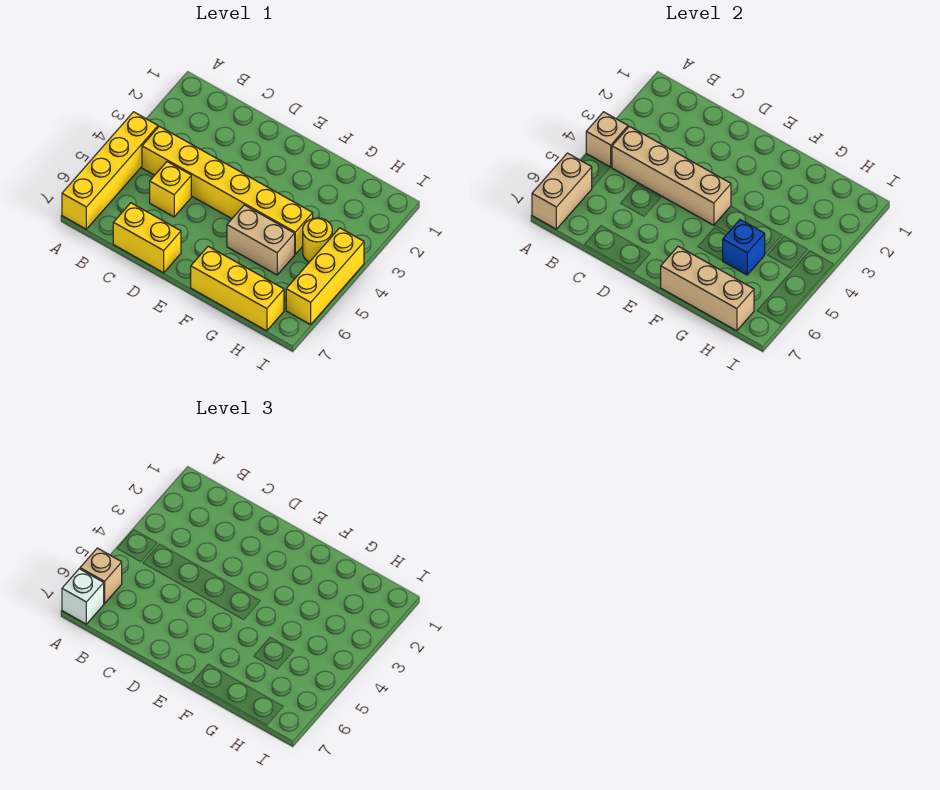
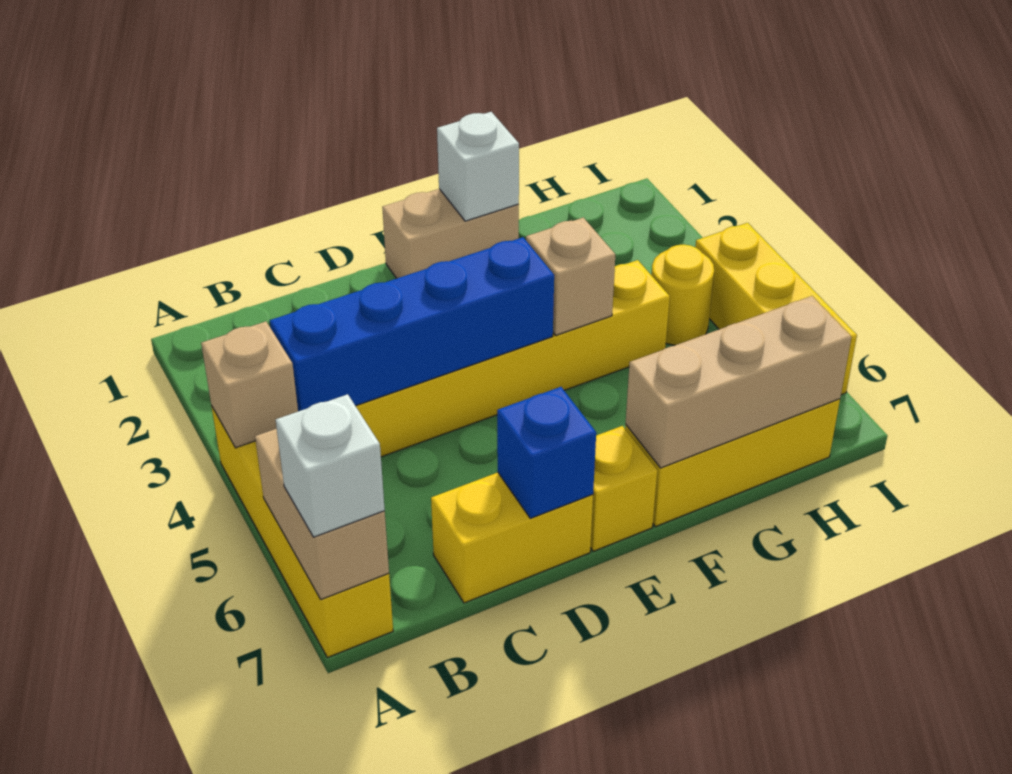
tan brick A6 level 3 -> tan brick F4 level 2
tan brick B4:E4 level 2 -> blue brick B4:E4 level 2
yellow brick C5 level 1 -> yellow brick E7 level 1
none -> white brick F1 level 2
tan brick F5:G5 level 1 -> tan brick E1:F1 level 1
blue brick G5 level 2 -> blue brick D7 level 2

